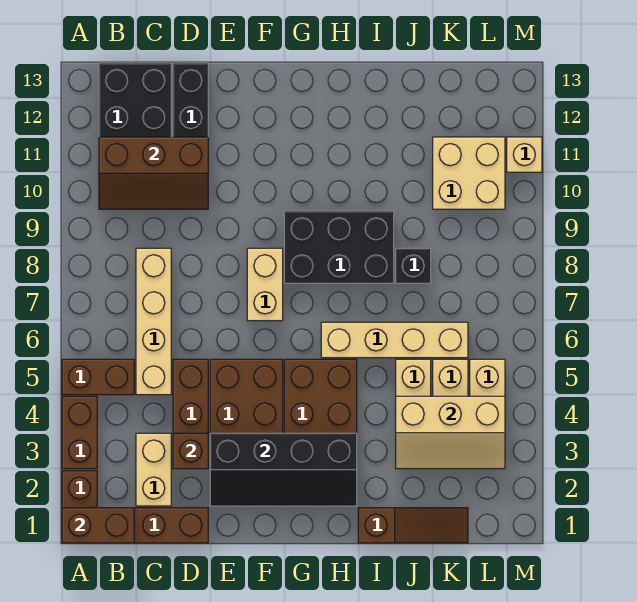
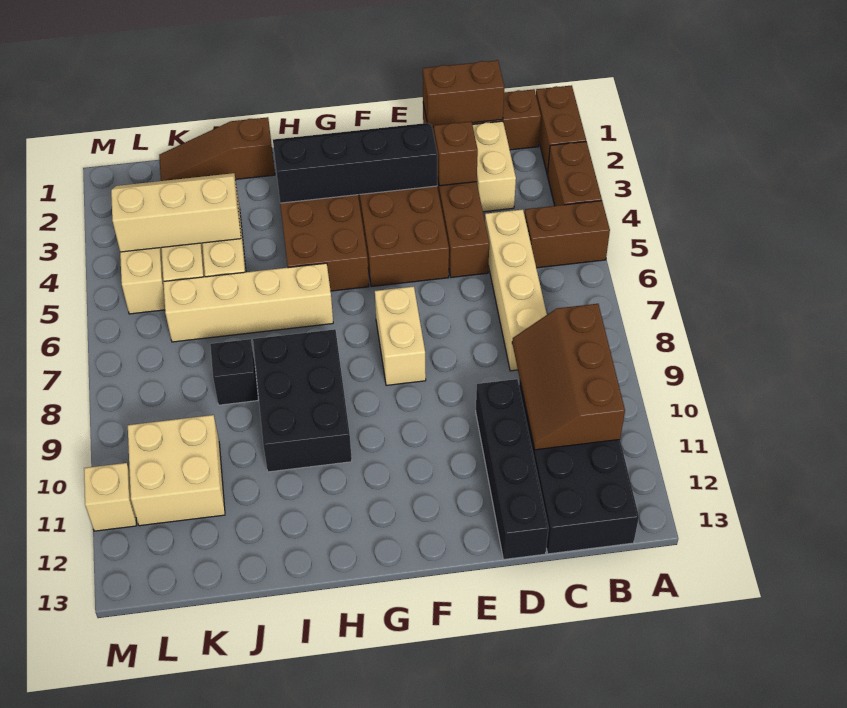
brown brick A1:B1 level 2 -> brown brick C1:D1 level 2
brown slope B10:D11 level 2 top 11 -> brown slope B9:C11 level 2 top B
black brick G8:I9 level 1 -> black brick H8:I10 level 1

